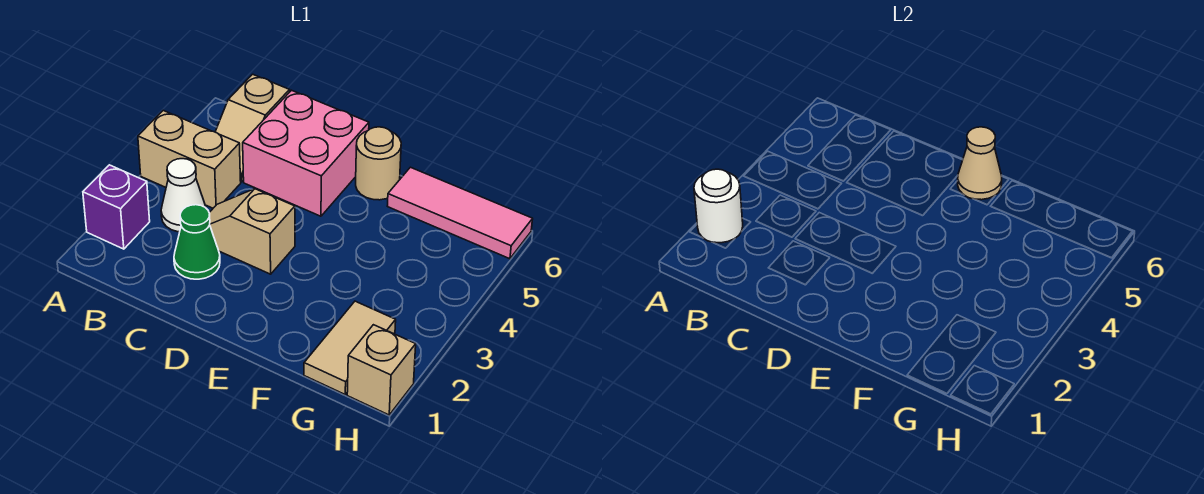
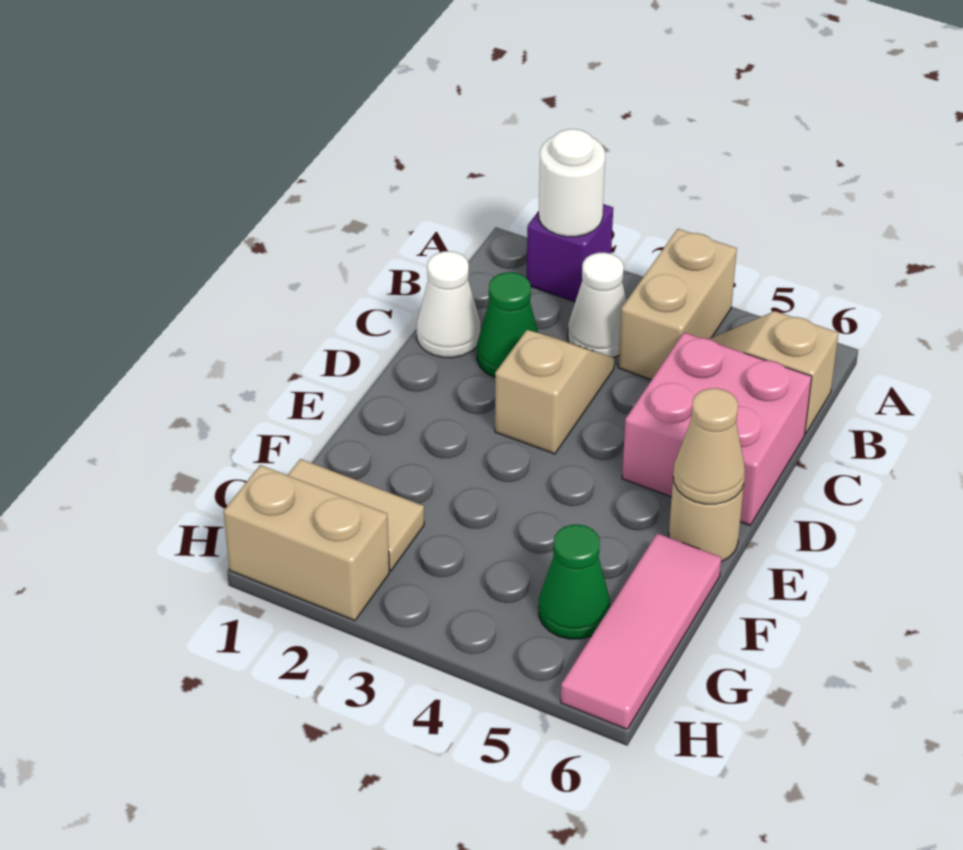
none -> white cone C1 level 1
none -> green cone G5 level 1
tan brick H1 level 1 -> tan brick H1:H2 level 1

